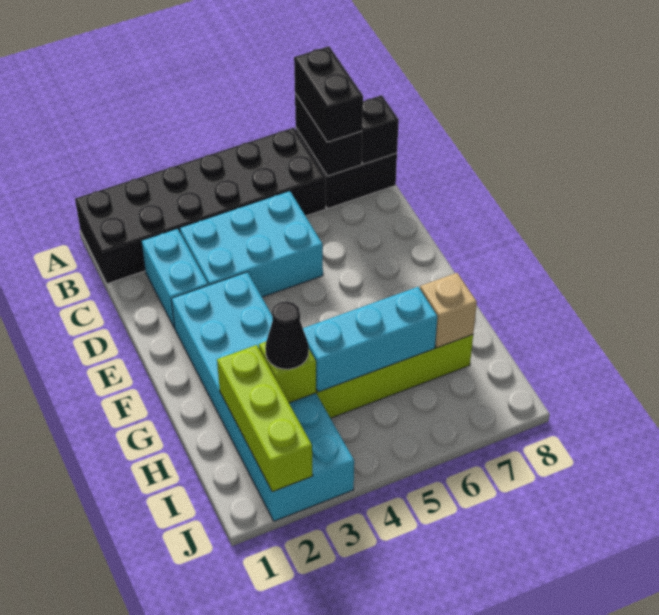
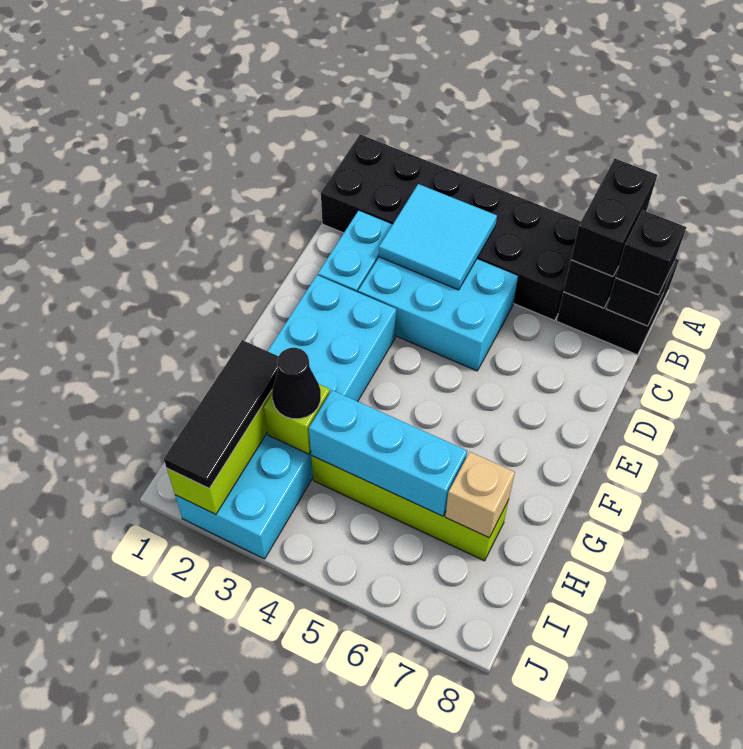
none -> cyan tile B3:C4 level 2
none -> black brick B8 level 3
none -> black tile H2:J2 level 3

